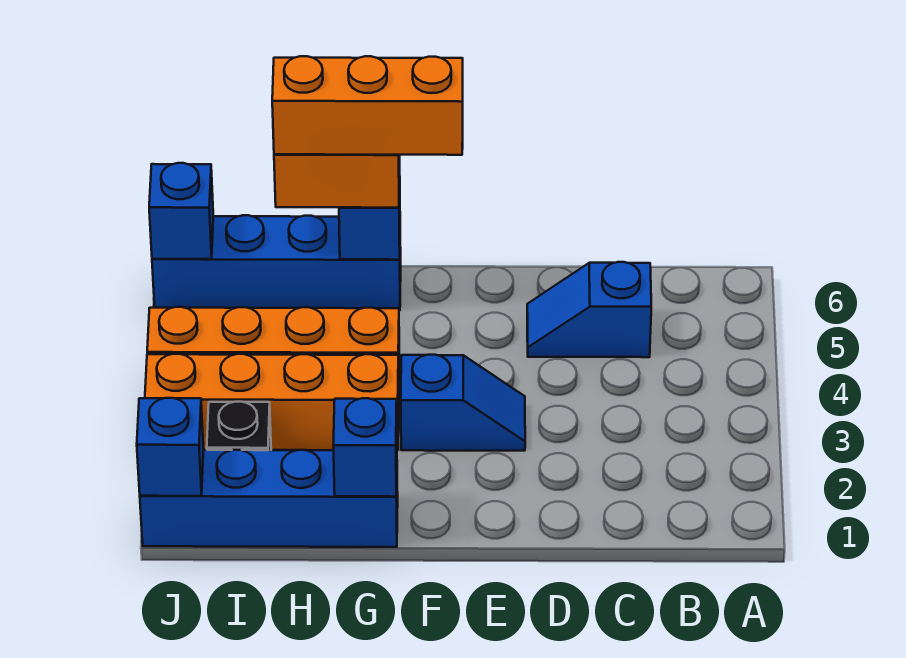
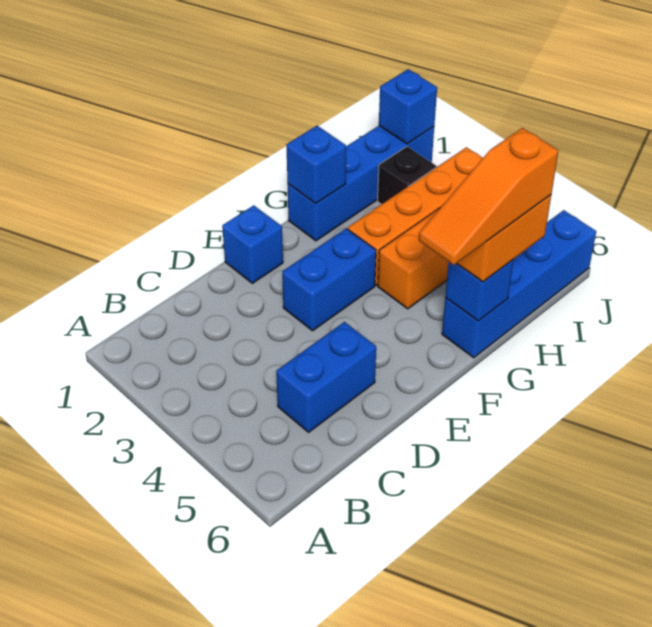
blue slope C5:D5 level 1 top C -> blue brick C5:D5 level 1
blue slope E3:F3 level 1 top F -> blue brick E3:F3 level 1
orange brick F6:H6 level 4 -> orange slope F6:H6 level 4 top H
blue brick J6 level 2 -> blue brick E1 level 1

